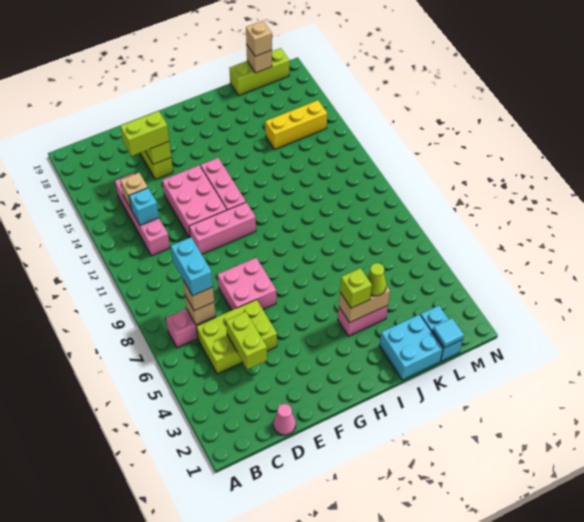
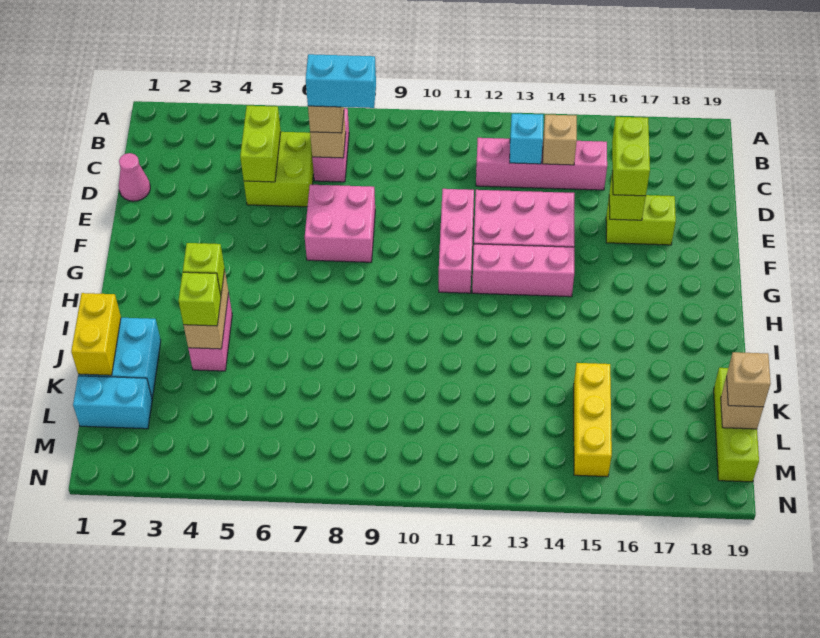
lime brick C5:E6 level 1 -> lime brick C5:D6 level 1
lime brick D4:D5 level 2 -> lime brick C5:D5 level 2
none -> yellow brick J1:K1 level 2
lime cone J4 level 3 -> lime brick J4 level 3
cyan tile L1 level 2 -> none

